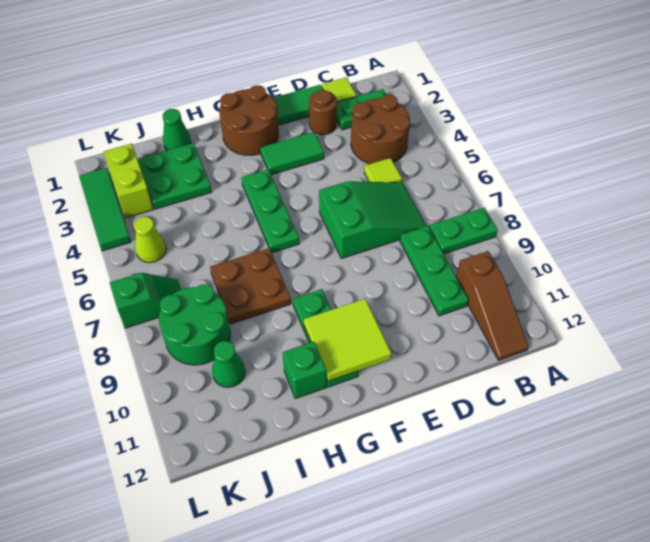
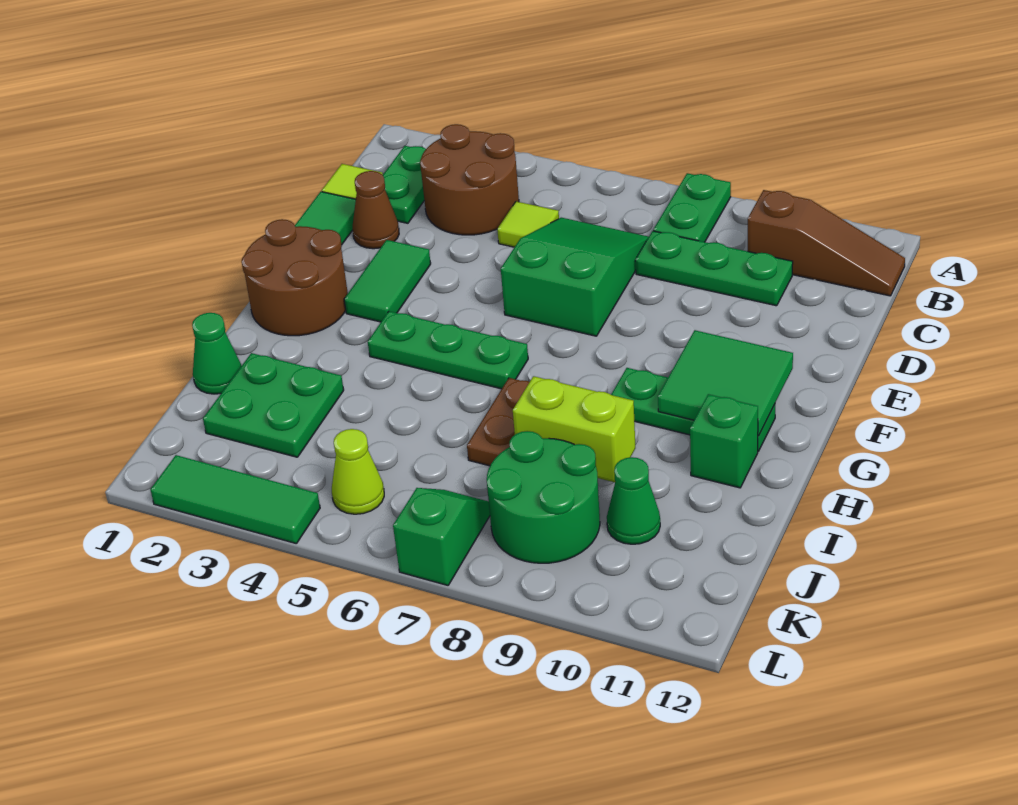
brown round brick D2 level 1 -> brown cone D2 level 1
lime tile F10:G11 level 2 -> green tile F10:G11 level 2
lime brick K2:K3 level 1 -> lime brick I8:I9 level 2

